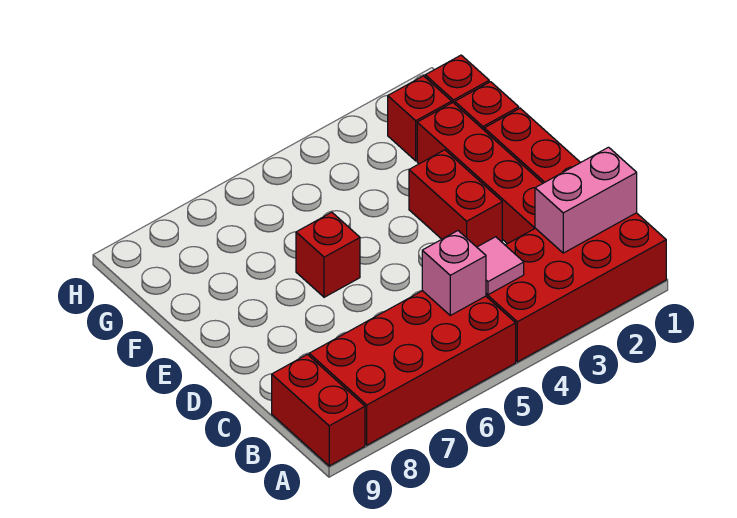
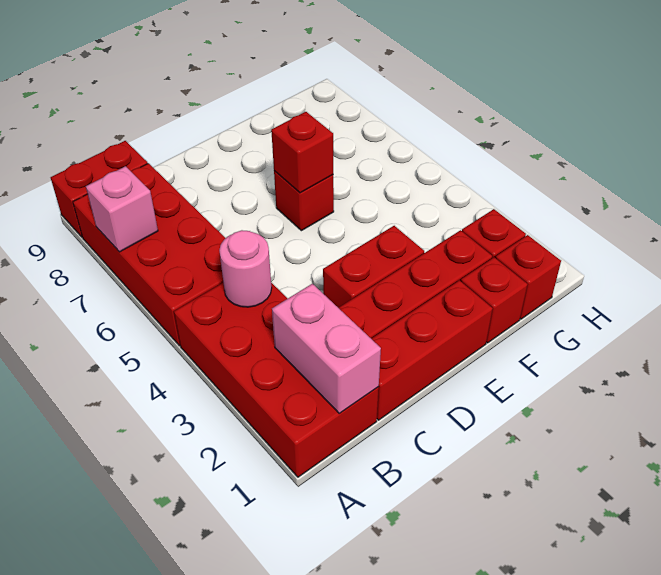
pink tile B4 level 2 -> pink round brick B4 level 2
pink brick B5 level 2 -> pink brick A7 level 2
none -> red brick E6 level 2

